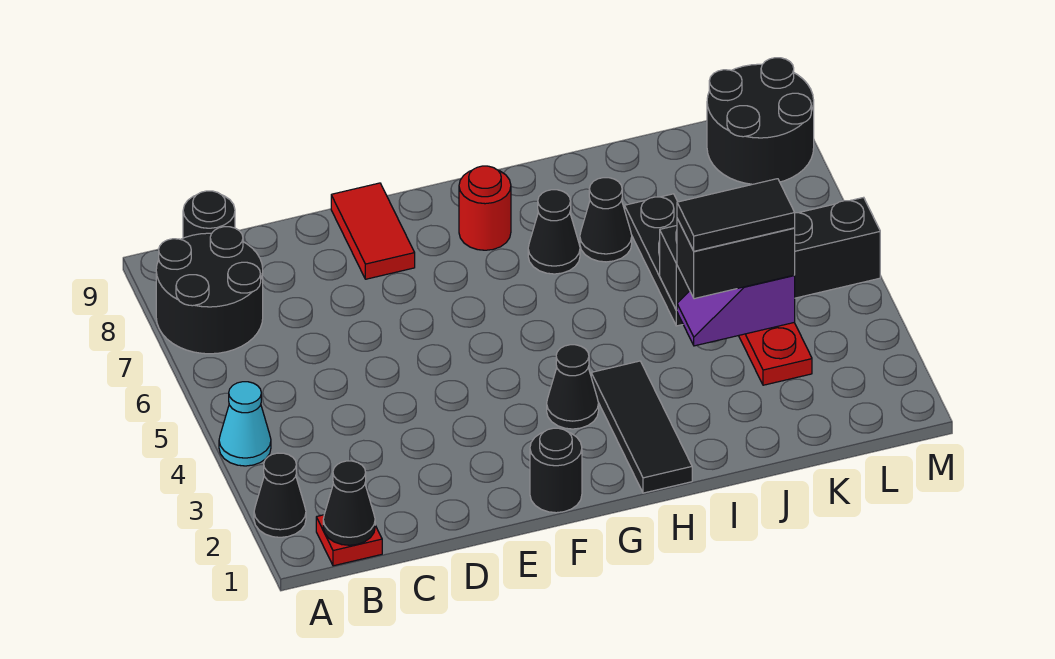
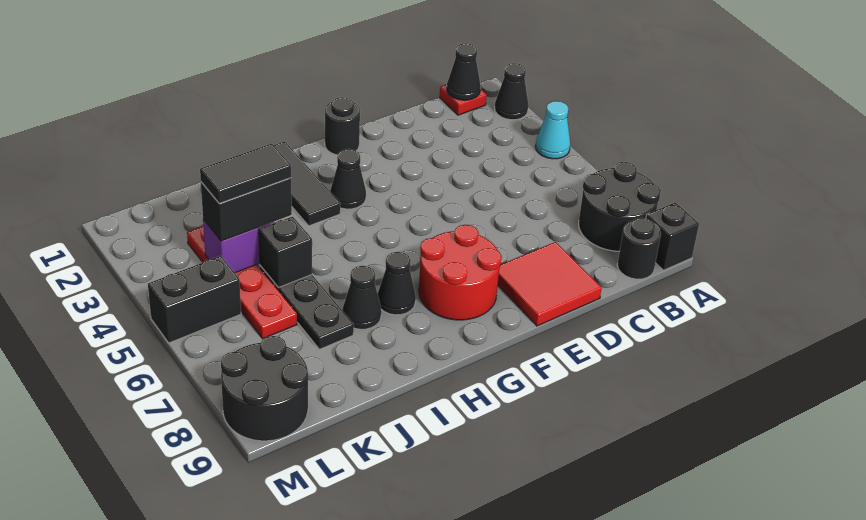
none -> black brick A9 level 1
red tile E8:E9 level 1 -> red tile D8:E9 level 1
red round brick G8 level 1 -> red round brick F7:G8 level 1

